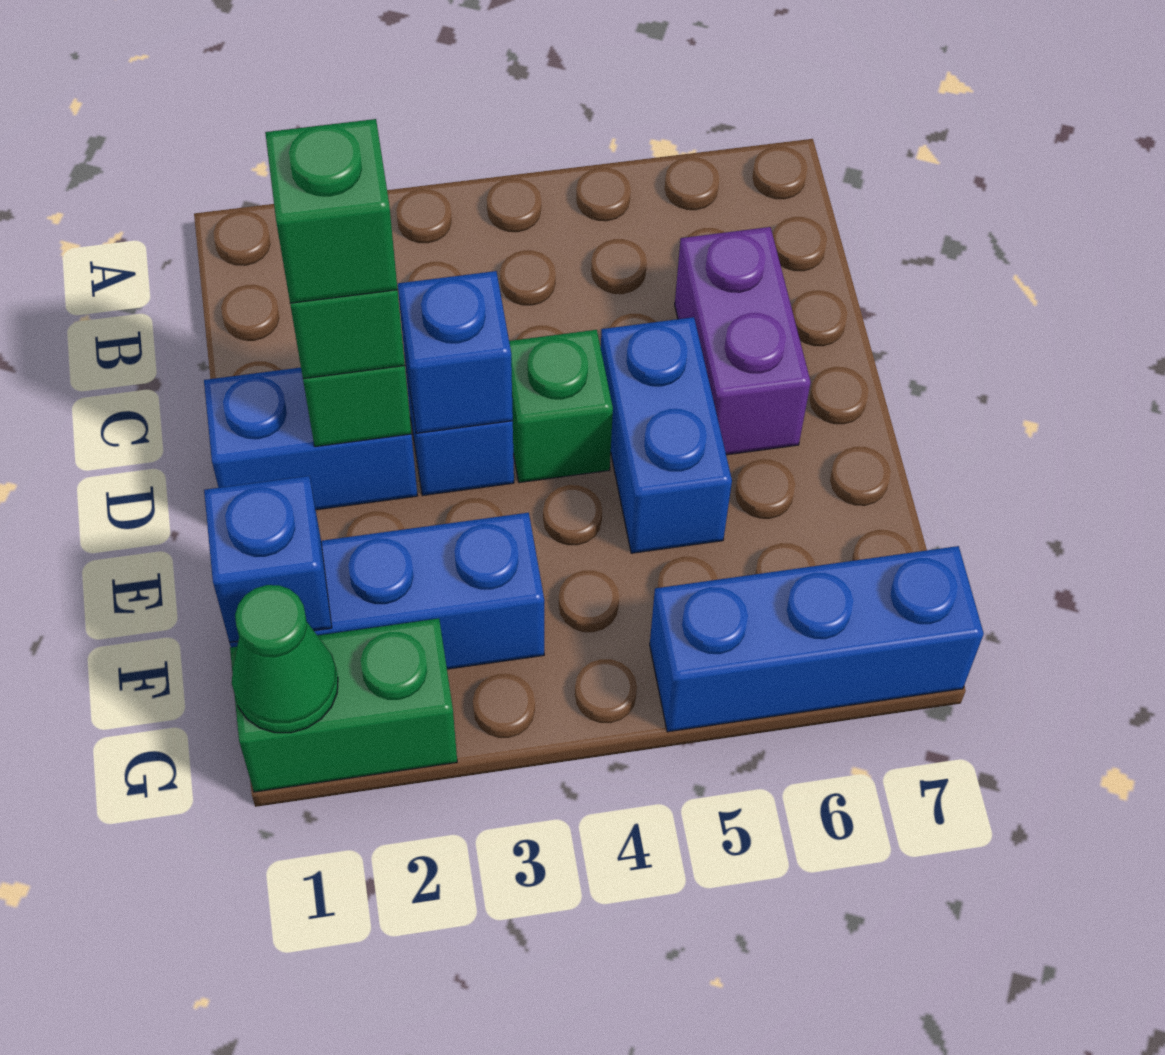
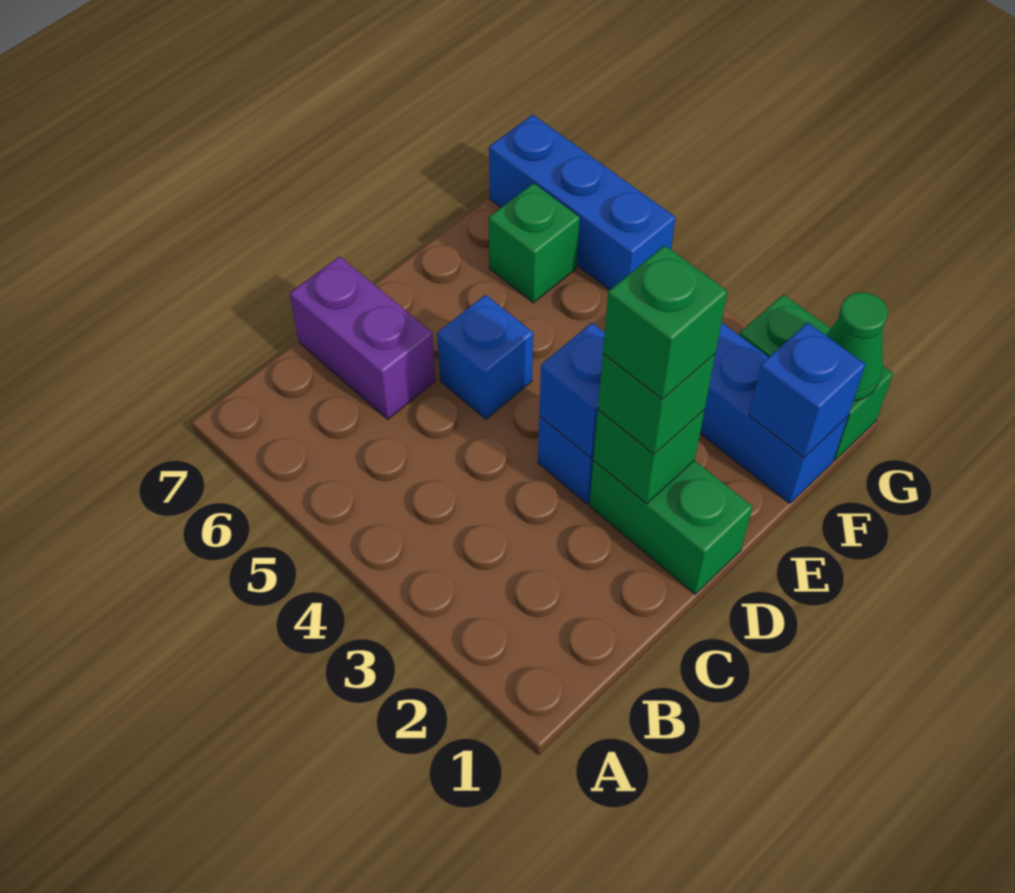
purple brick C6:D6 level 1 -> purple brick C6:C7 level 1
blue brick D1:D2 level 1 -> green brick D1:D2 level 1
green brick D4 level 1 -> green brick F6 level 1
blue brick D5:E5 level 1 -> blue brick D5 level 1

